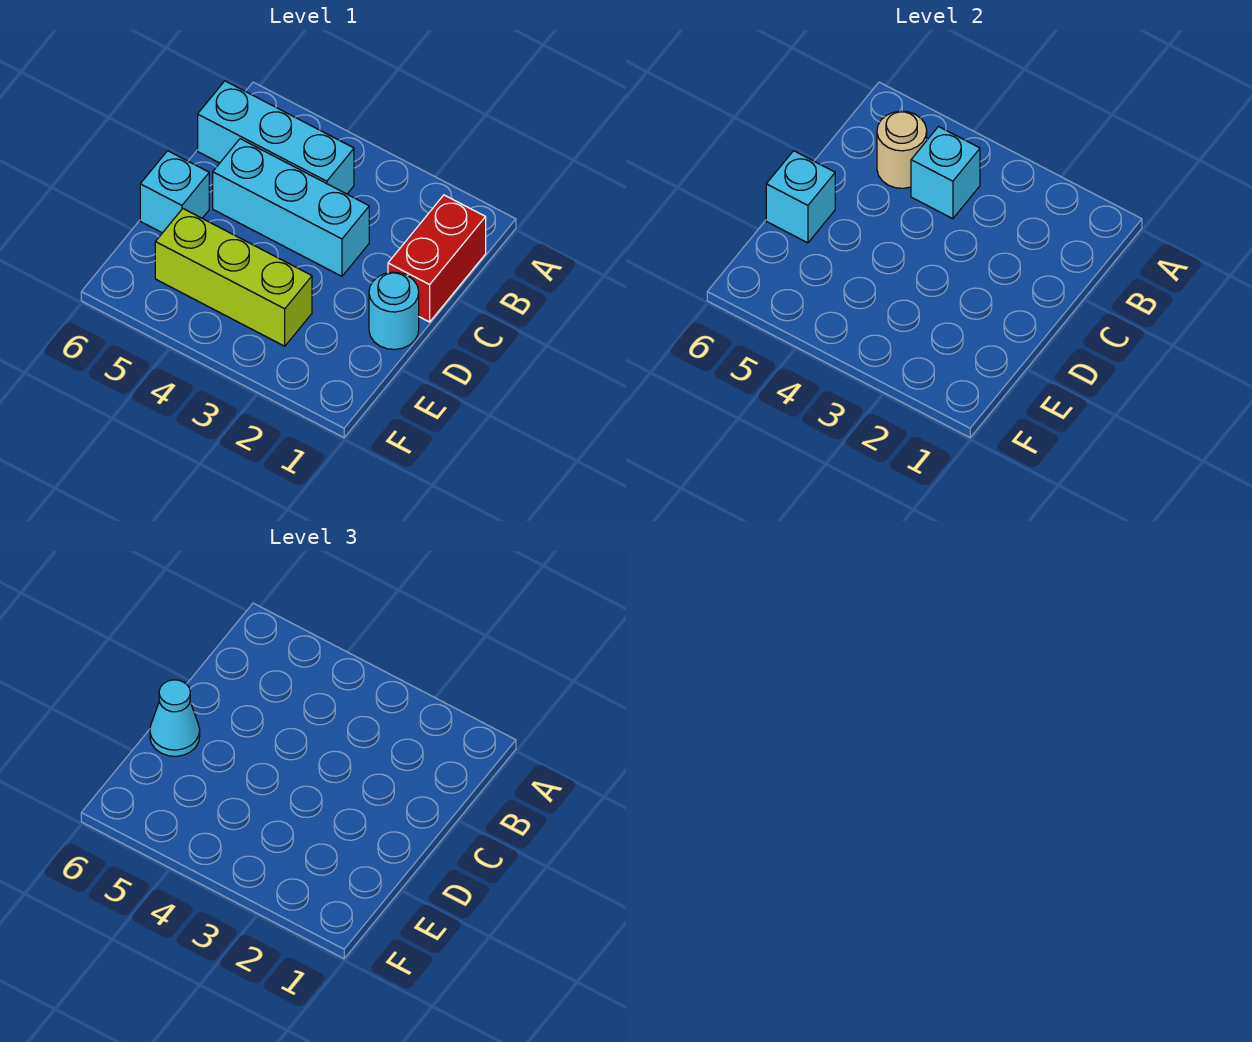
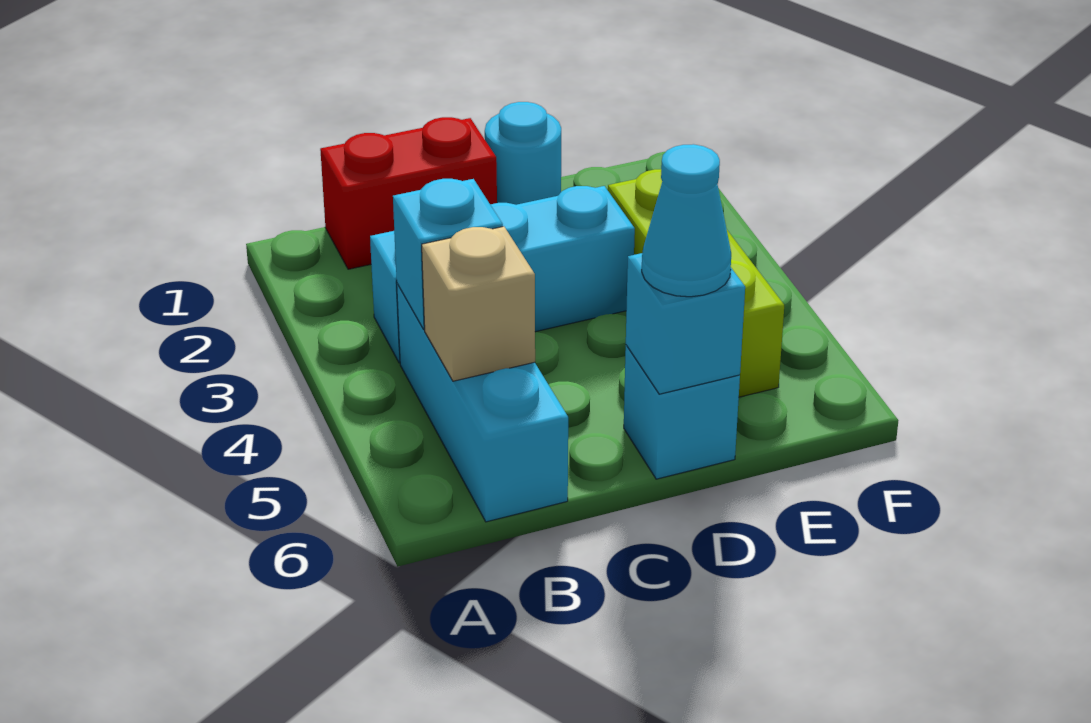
tan round brick B5 level 2 -> tan brick B5 level 2
cyan brick C3:C5 level 1 -> cyan brick B3:D3 level 1

